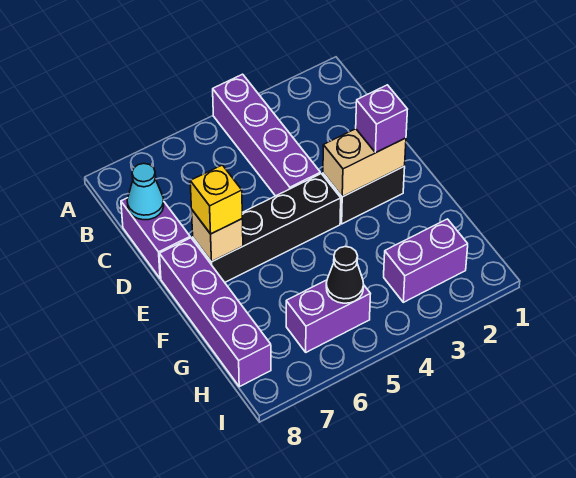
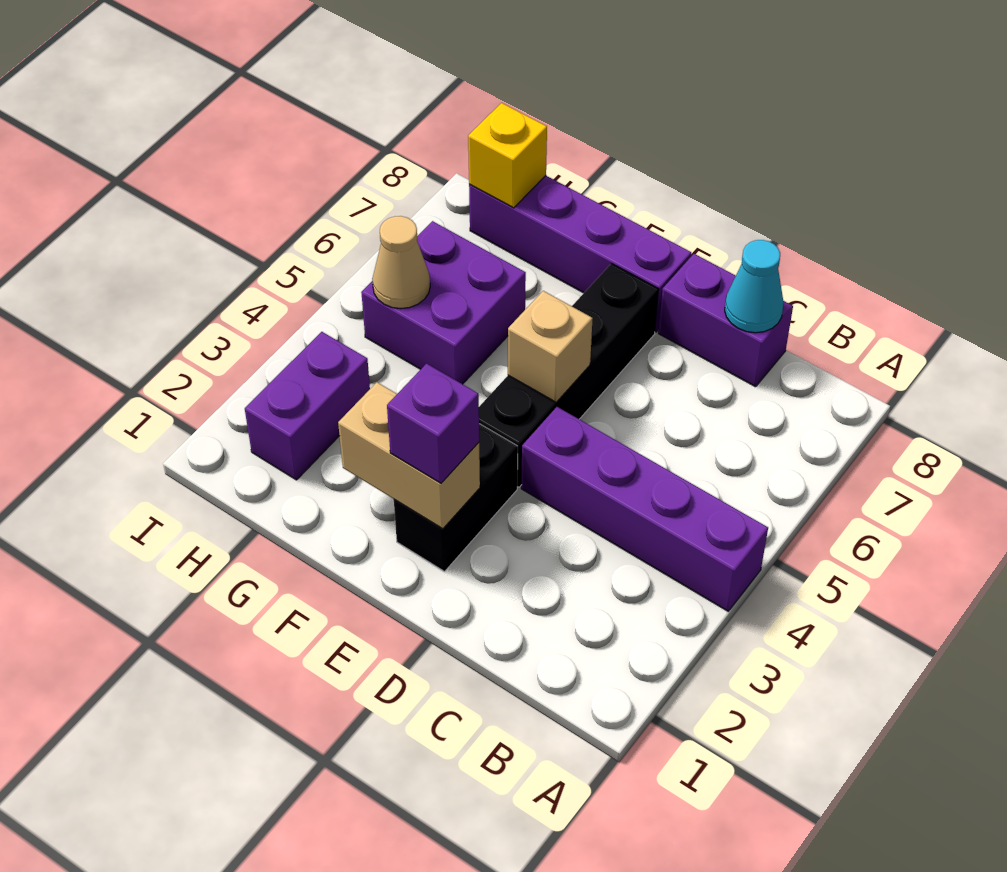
tan brick E2:E3 level 2 -> tan brick E2:F2 level 2
tan brick E7 level 2 -> tan brick E5 level 2
yellow brick E7 level 3 -> yellow brick H8 level 2
purple brick H5:H6 level 1 -> purple brick G5:H6 level 1
black cone H5 level 2 -> tan cone H5 level 2

